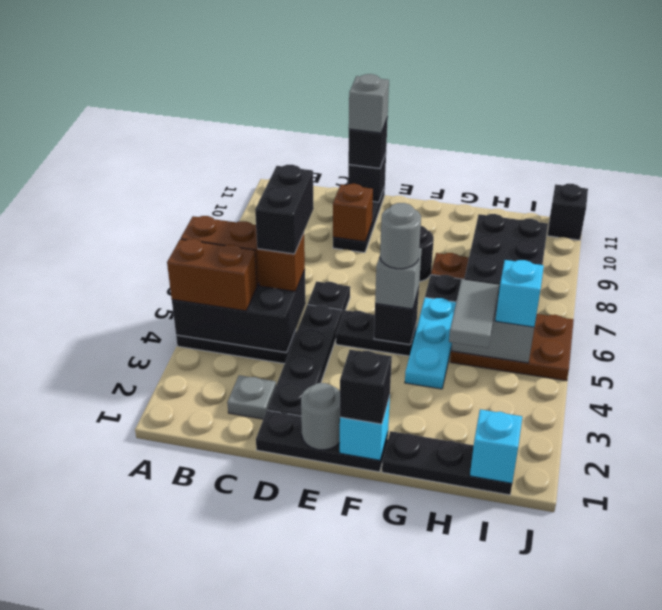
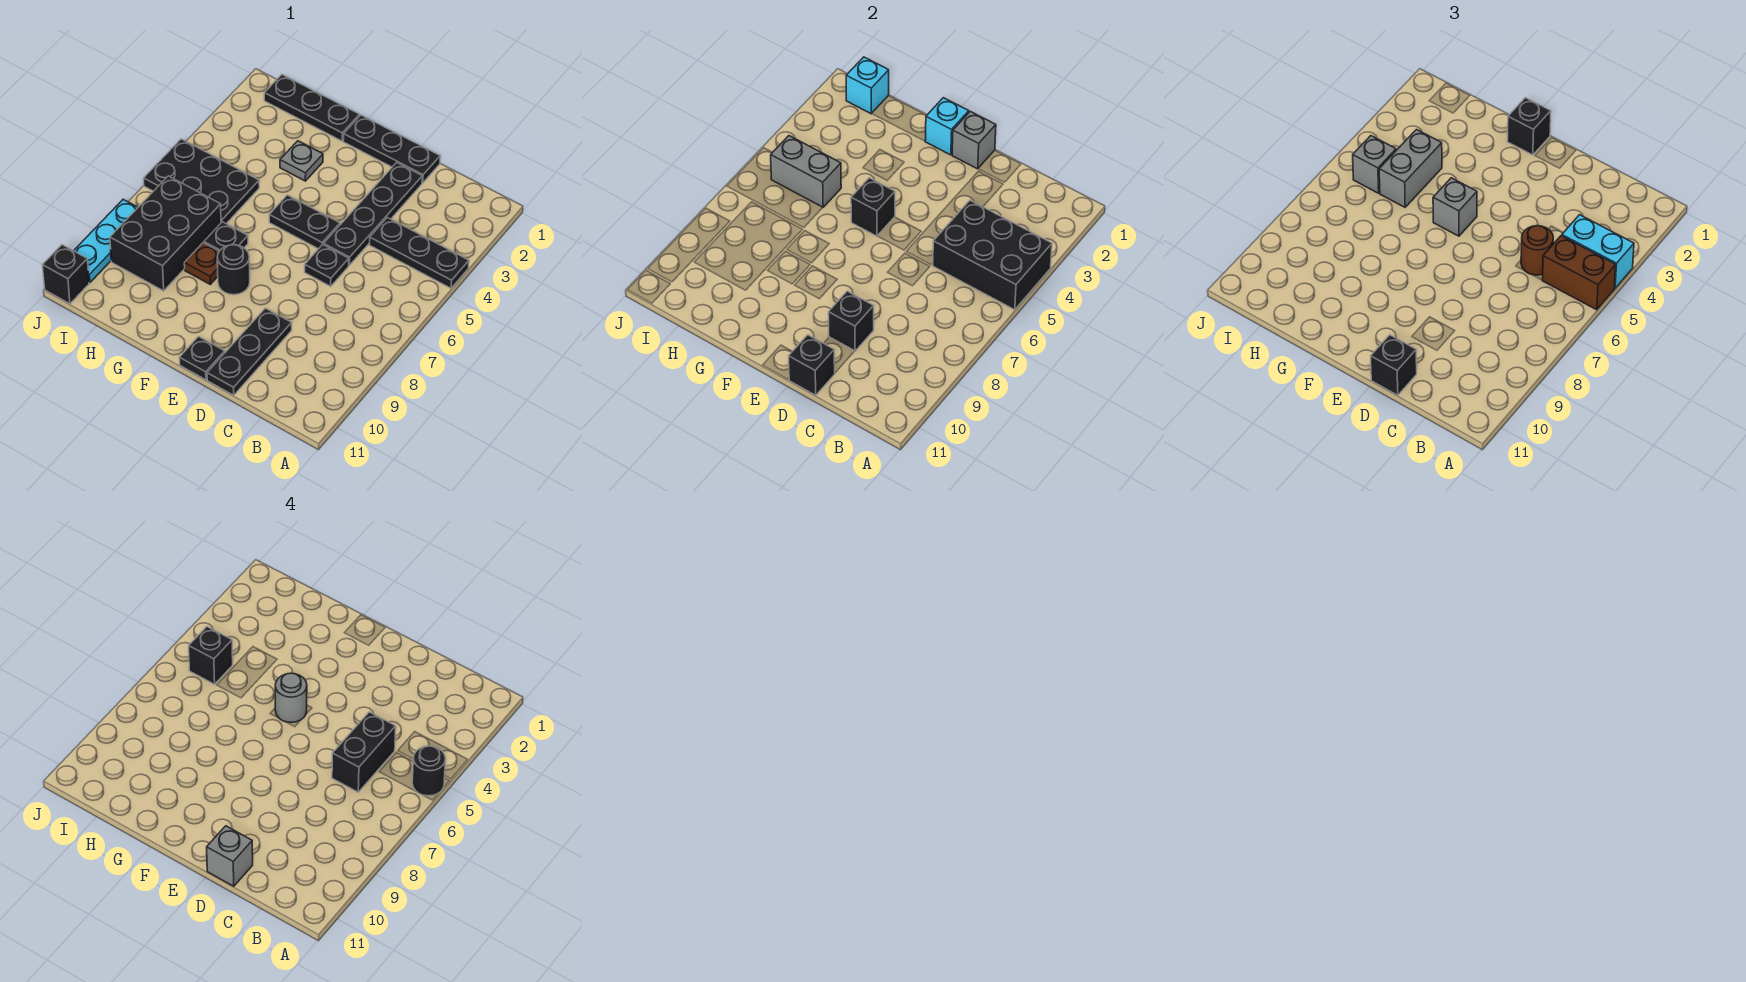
brown brick A4:B4 level 3 -> cyan brick A4:B4 level 3
none -> black round brick A5 level 4
grey plate C2 level 1 -> grey plate G3 level 1
brown brick C5 level 3 -> brown round brick C5 level 3
brown brick D9 level 2 -> black brick D9 level 2
grey round brick E1 level 2 -> grey brick E1 level 2
none -> black plate E11 level 1
cyan plate G4:G6 level 1 -> cyan plate J8:J10 level 1
grey tile H4:H5 level 3 -> grey brick H4:H5 level 3
brown plate H5:J6 level 1 -> black plate H5:J6 level 1
cyan brick I5 level 3 -> grey brick I5 level 3
none -> black brick I5 level 4

